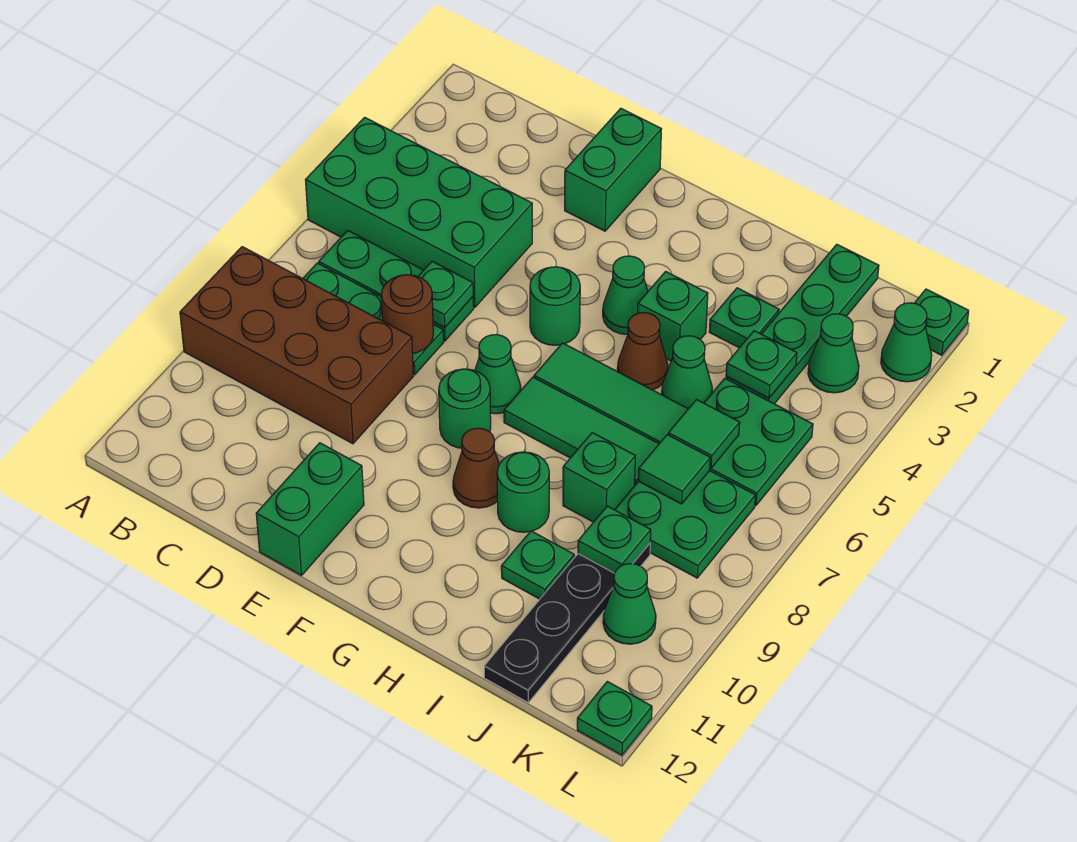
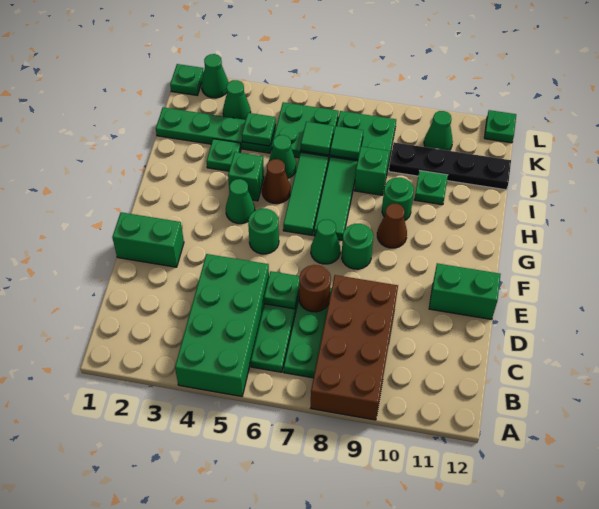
green plate J9 level 2 -> none

